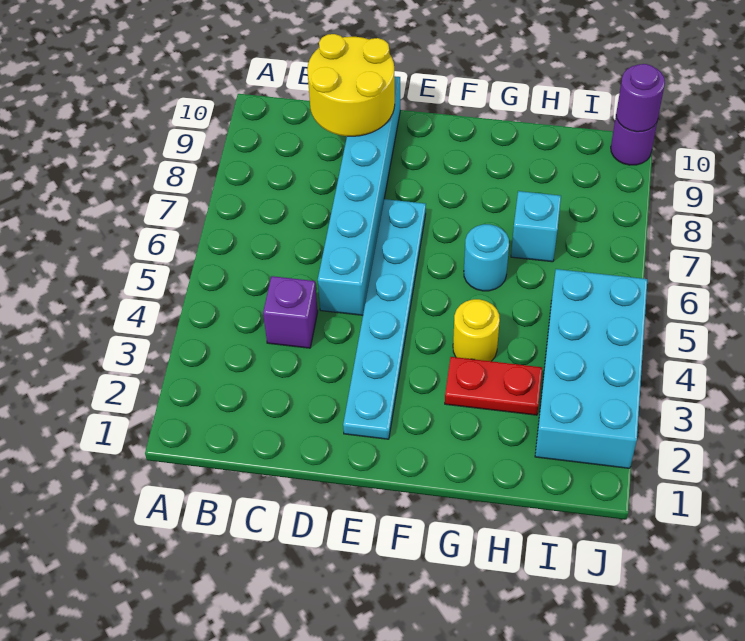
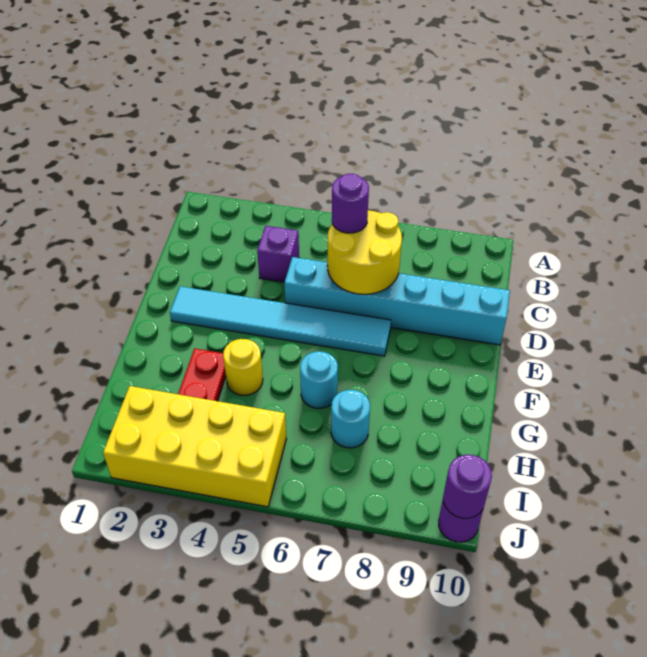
none -> purple round brick C6 level 3
yellow round brick C9:D10 level 2 -> yellow round brick C6:D7 level 2
cyan plate E2:E7 level 1 -> cyan tile E2:E7 level 1
cyan brick H7 level 1 -> cyan round brick H7 level 1
cyan brick I2:J5 level 1 -> yellow brick I2:J5 level 1

